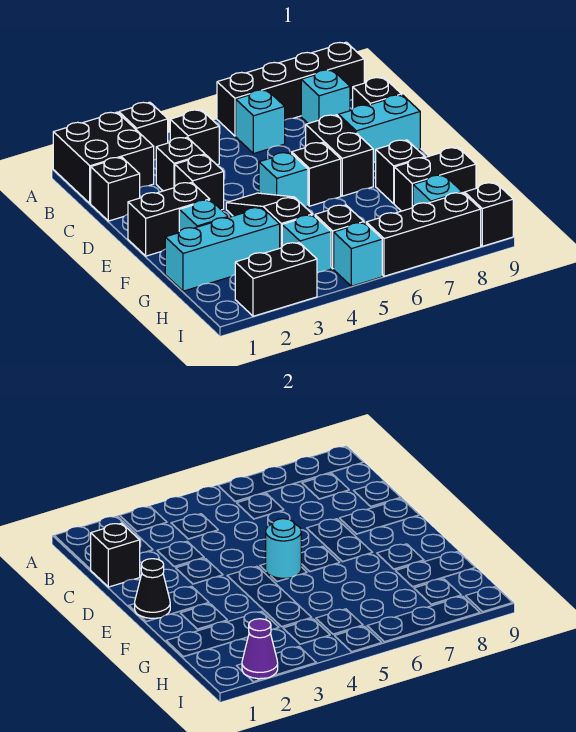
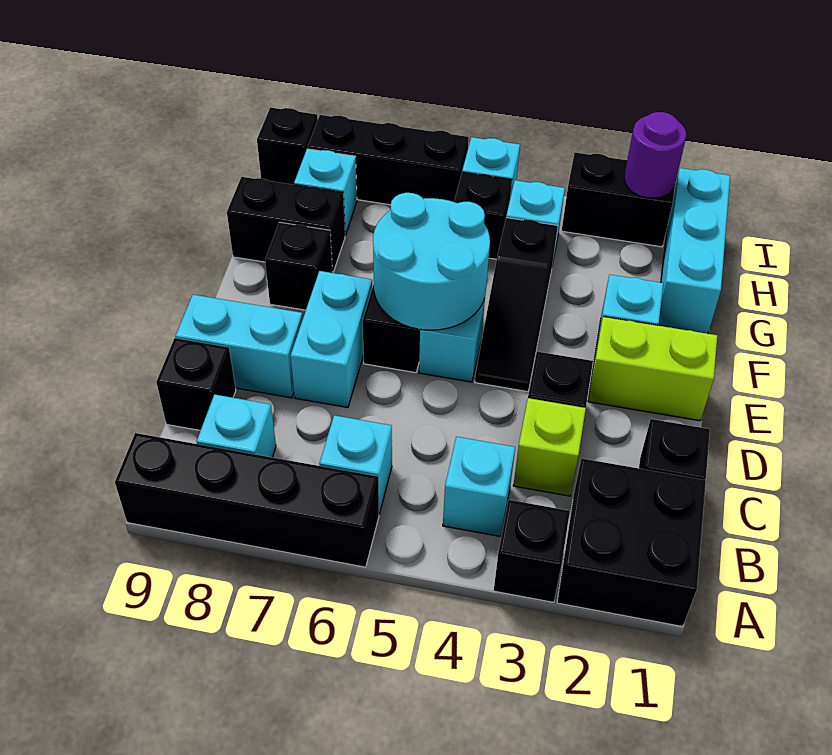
black brick B4 level 1 -> cyan brick B4 level 1
black brick C1 level 2 -> none
black brick C3 level 1 -> lime brick C3 level 1
black brick D7:E7 level 1 -> cyan brick D7:E7 level 1
black brick E1:E2 level 1 -> lime brick E1:E2 level 1
black cone E1 level 2 -> none
cyan round brick E5 level 2 -> cyan round brick E5:F6 level 2
cyan brick G1:G3 level 1 -> cyan brick G1:I1 level 1
purple cone I2 level 2 -> purple round brick I2 level 2

